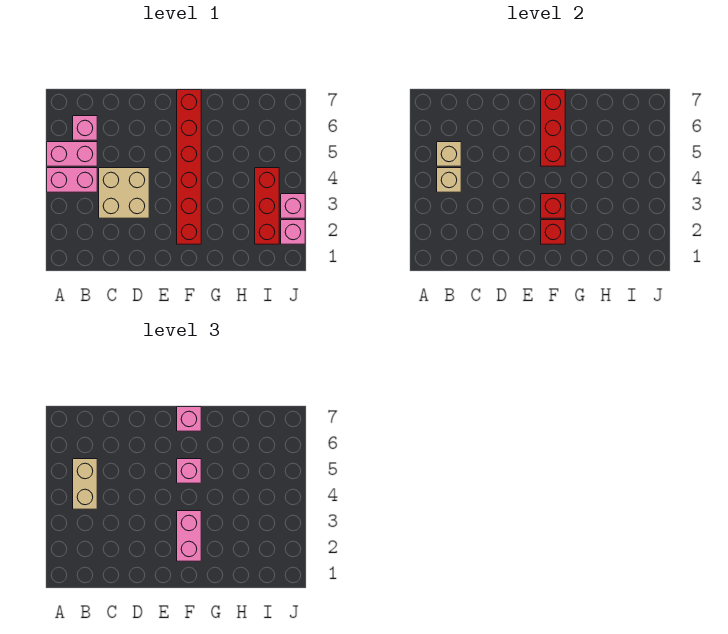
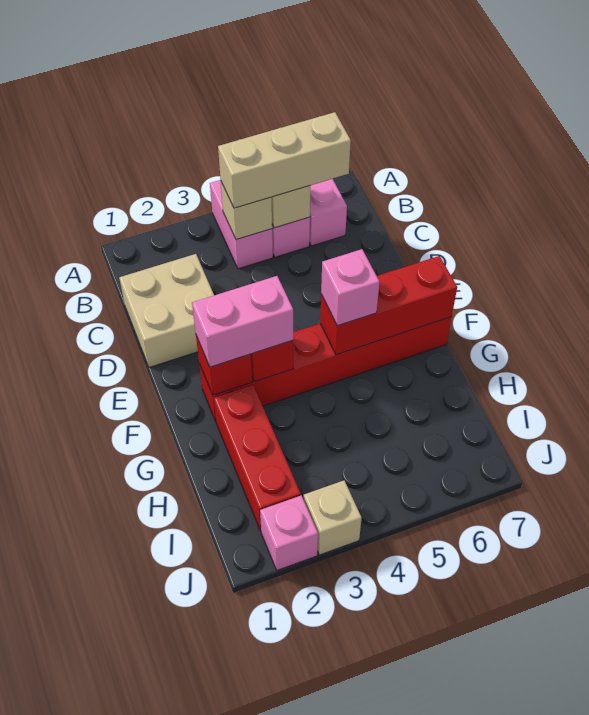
tan brick B4:B5 level 3 -> tan brick B4:B6 level 3
tan brick C3:D4 level 1 -> tan brick C1:D2 level 1
pink brick F7 level 3 -> none
red brick I2:I4 level 1 -> red brick G2:I2 level 1
pink brick J3 level 1 -> tan brick J3 level 1

